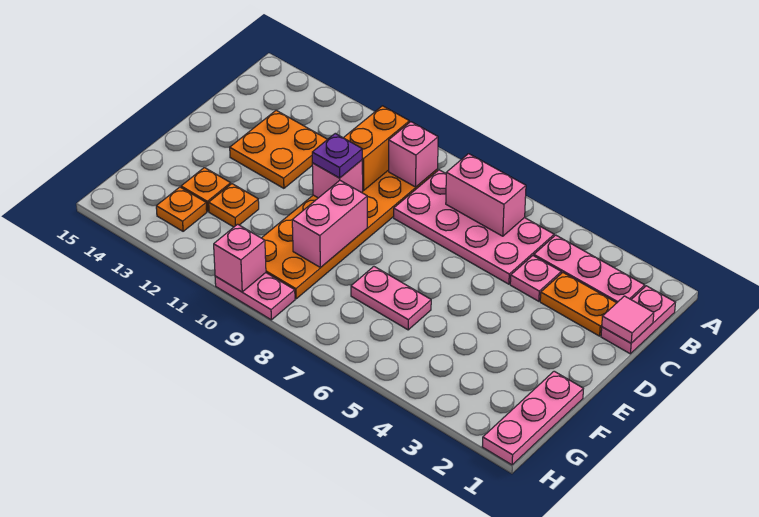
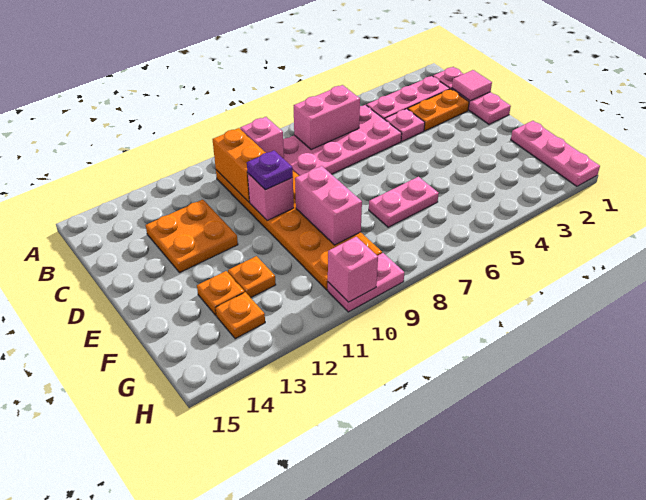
pink plate B1:C1 level 1 -> pink plate B1:D1 level 1

